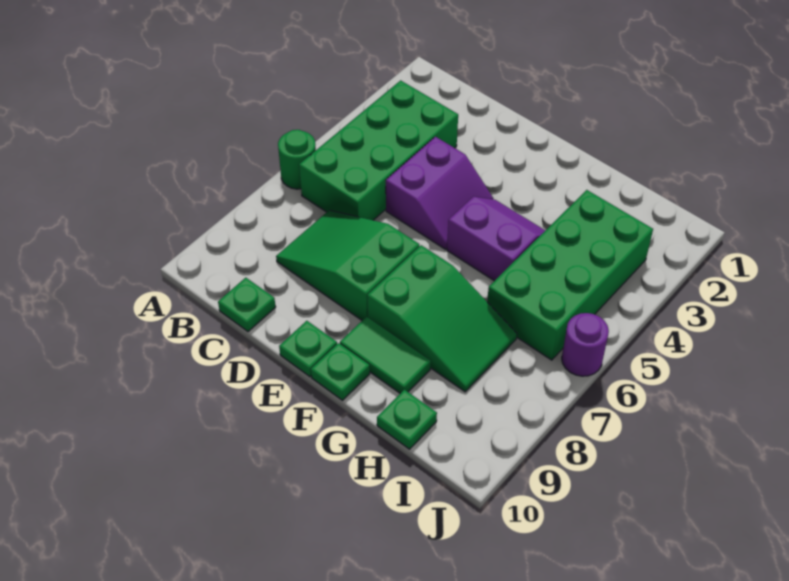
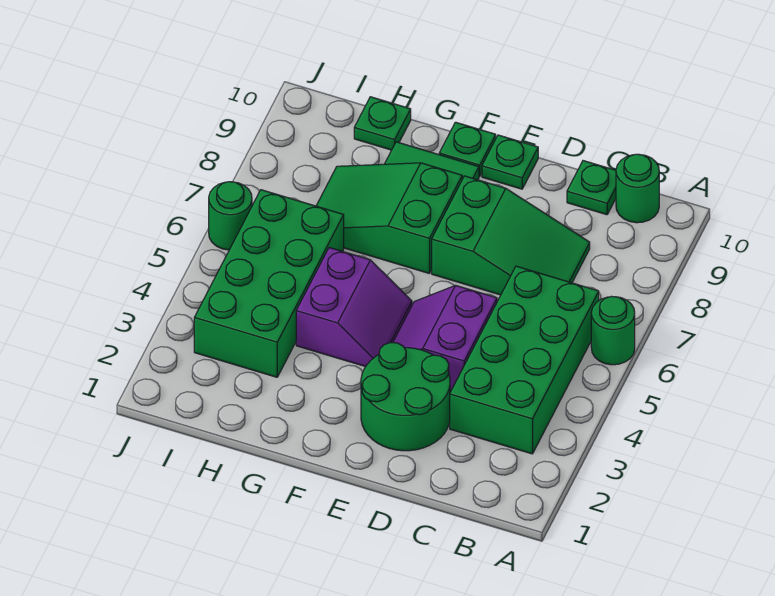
none -> green round brick B10 level 1
none -> green round brick D2:E3 level 1
purple slope F4:G5 level 1 top 5 -> purple slope F4:G5 level 1 top G
purple round brick J6 level 1 -> green round brick J6 level 1

